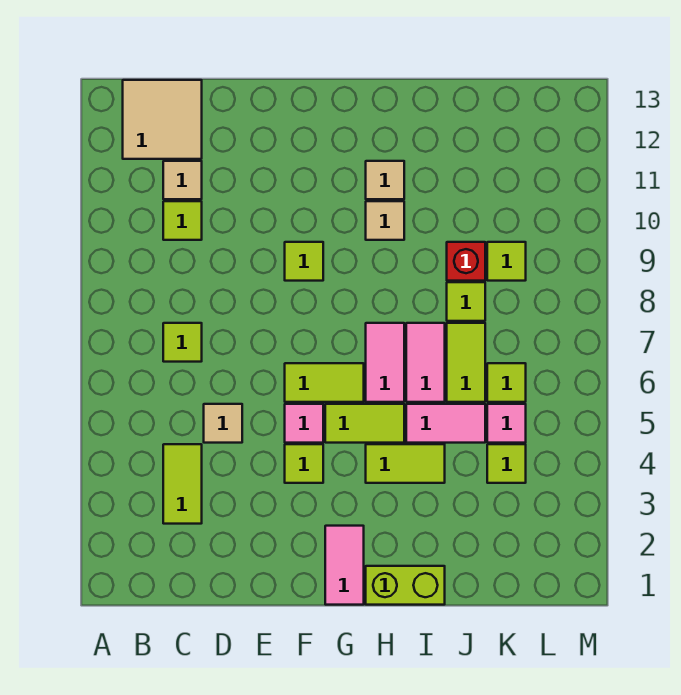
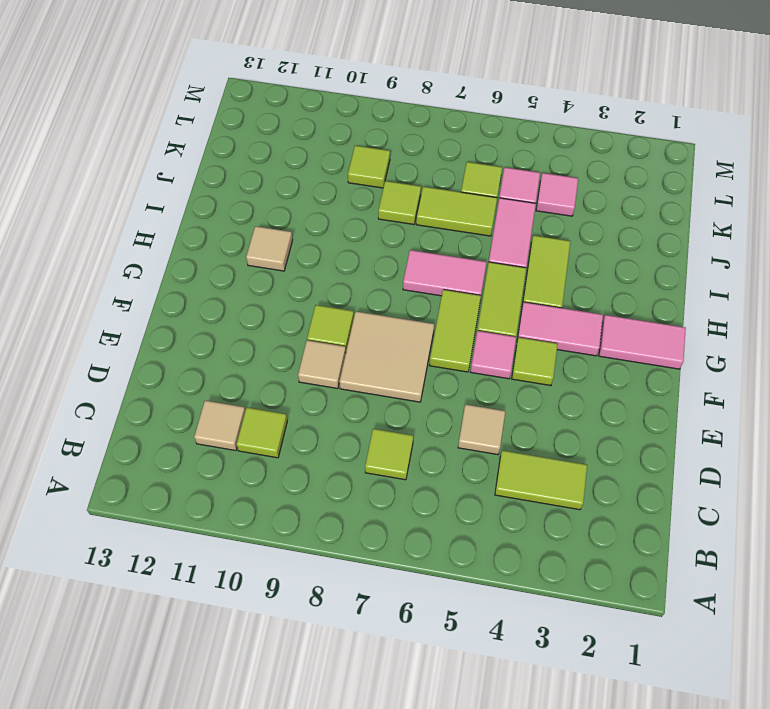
tan tile B12:C13 level 1 -> tan tile E7:F8 level 1
lime brick H1:I1 level 1 -> none
tan tile H10 level 1 -> tan tile E9 level 1
pink tile I6:I7 level 1 -> pink tile G3:G4 level 1
red brick J9 level 1 -> none
lime tile K4 level 1 -> pink tile K4 level 1

